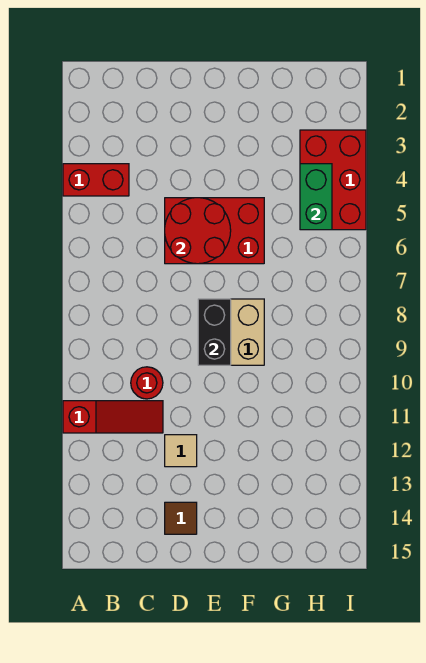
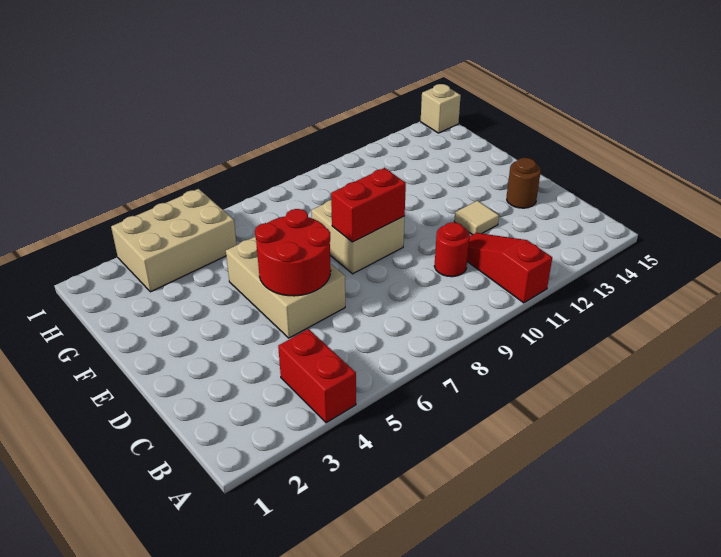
red brick D5:F6 level 1 -> tan brick D5:F6 level 1
brown tile D14 level 1 -> brown round brick D14 level 1
black brick E8:E9 level 2 -> red brick E8:E9 level 2
red brick H3:I5 level 1 -> tan brick H3:I5 level 1
green brick H4:H5 level 2 -> none
none -> tan brick I15 level 1

